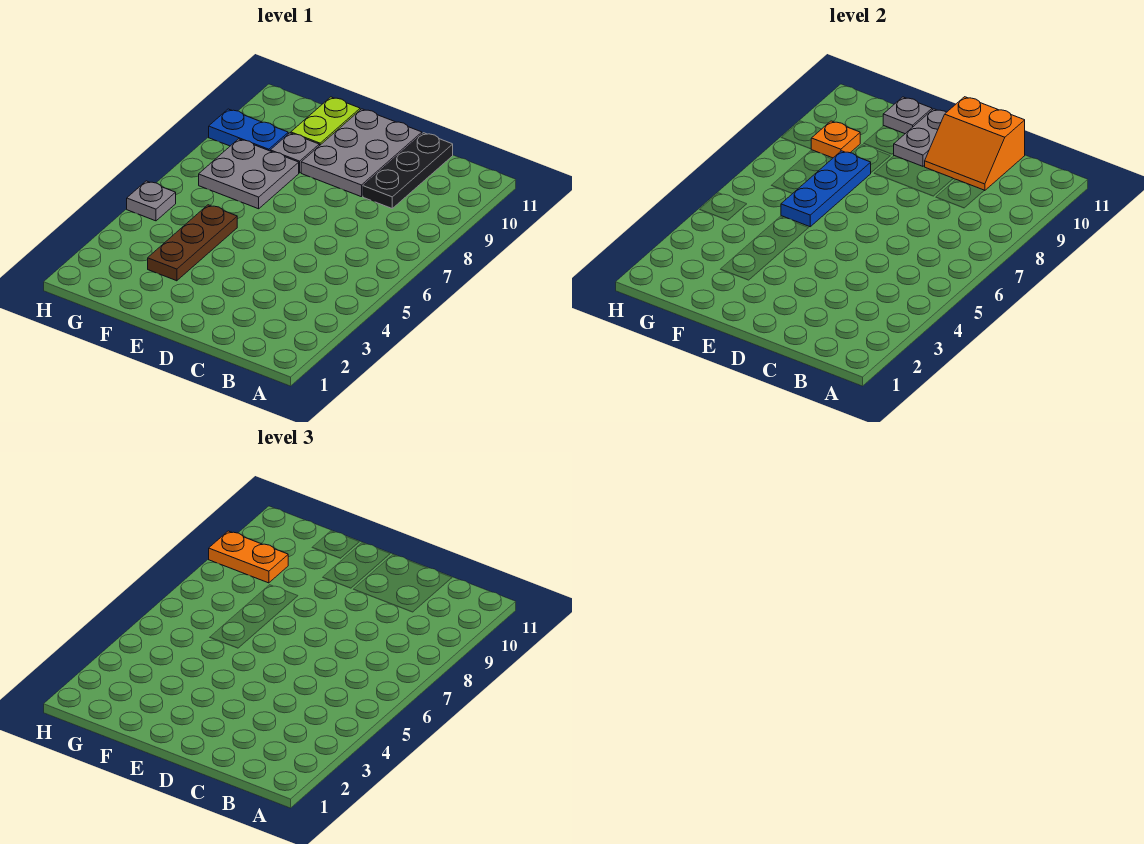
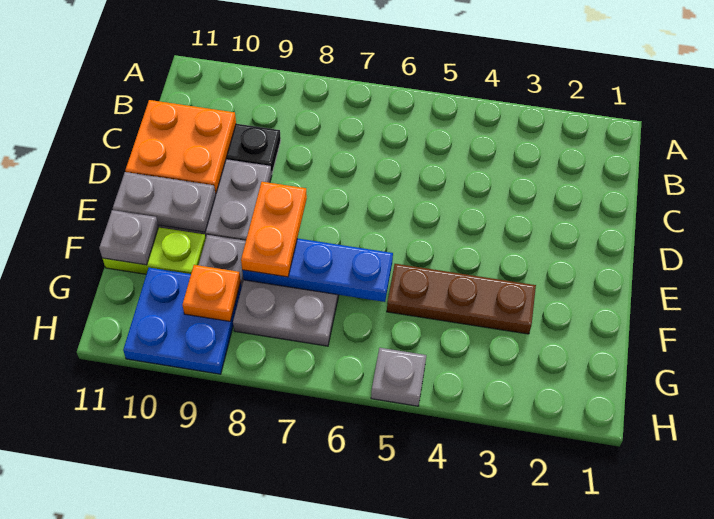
orange slope C10:D11 level 2 top 11 -> orange plate C10:D11 level 2
blue plate G9:H9 level 1 -> blue plate G9:H10 level 1
orange plate G9:H9 level 3 -> orange plate E8:F8 level 3

